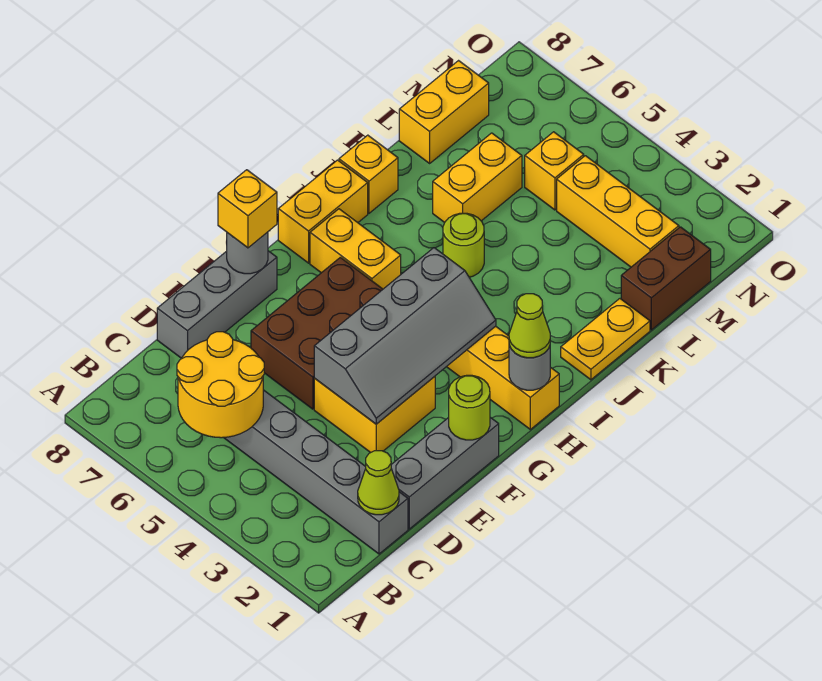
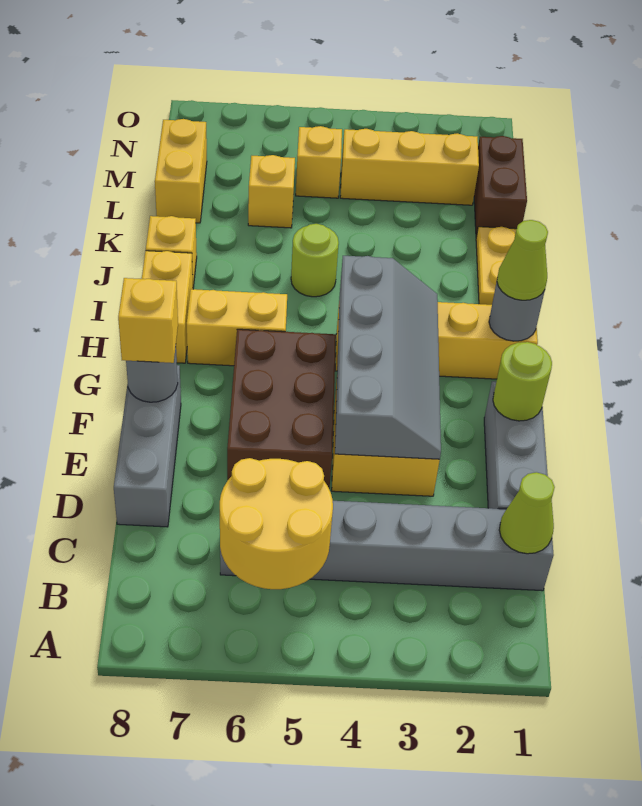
yellow brick K6:L6 level 1 -> yellow brick L6 level 1

